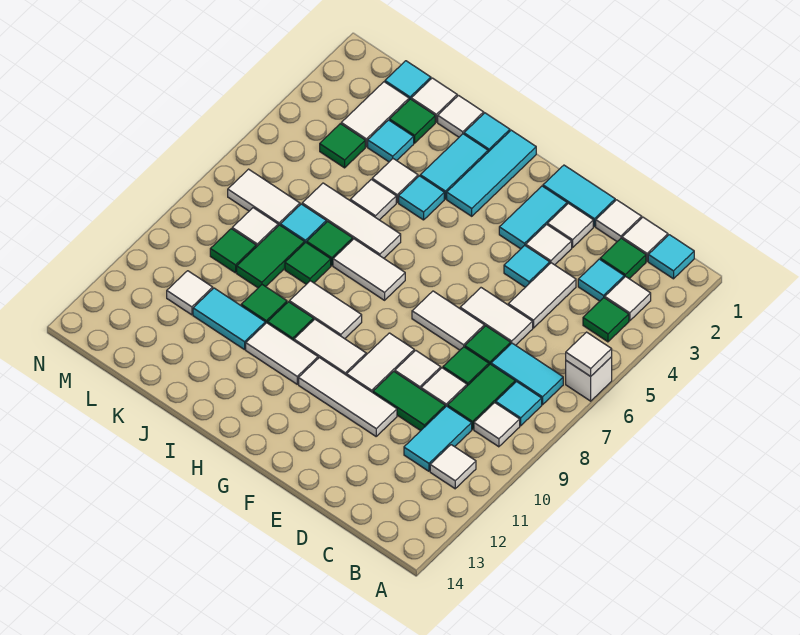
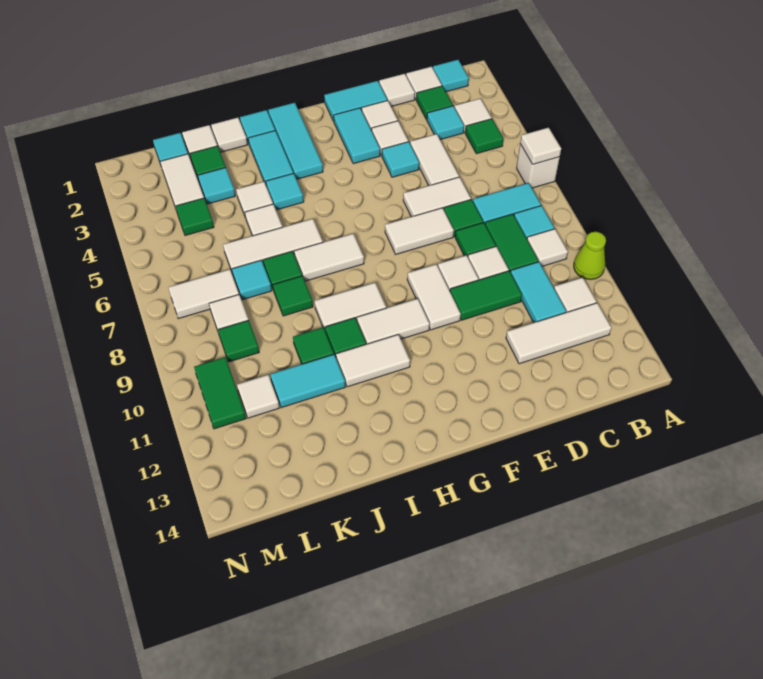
none -> lime cone A10 level 1
white tile E11:G11 level 1 -> white tile B12:D12 level 1
green tile K8:K9 level 1 -> green tile M10:M11 level 1

